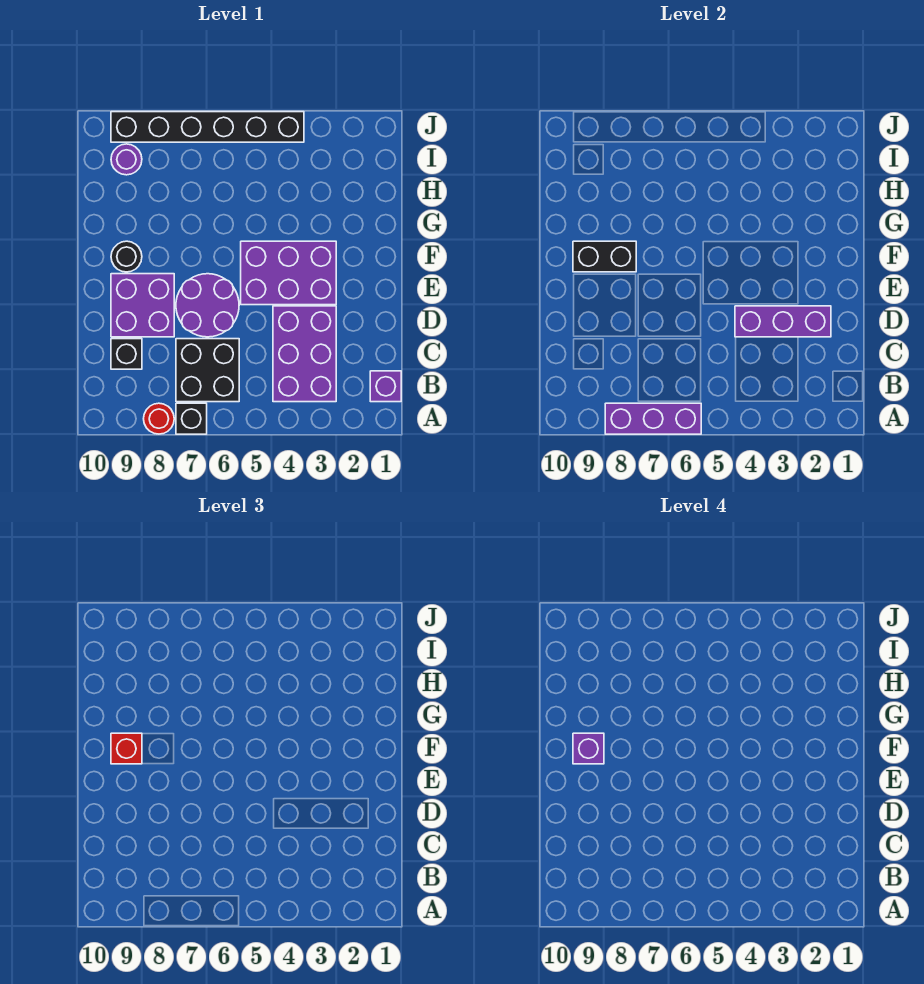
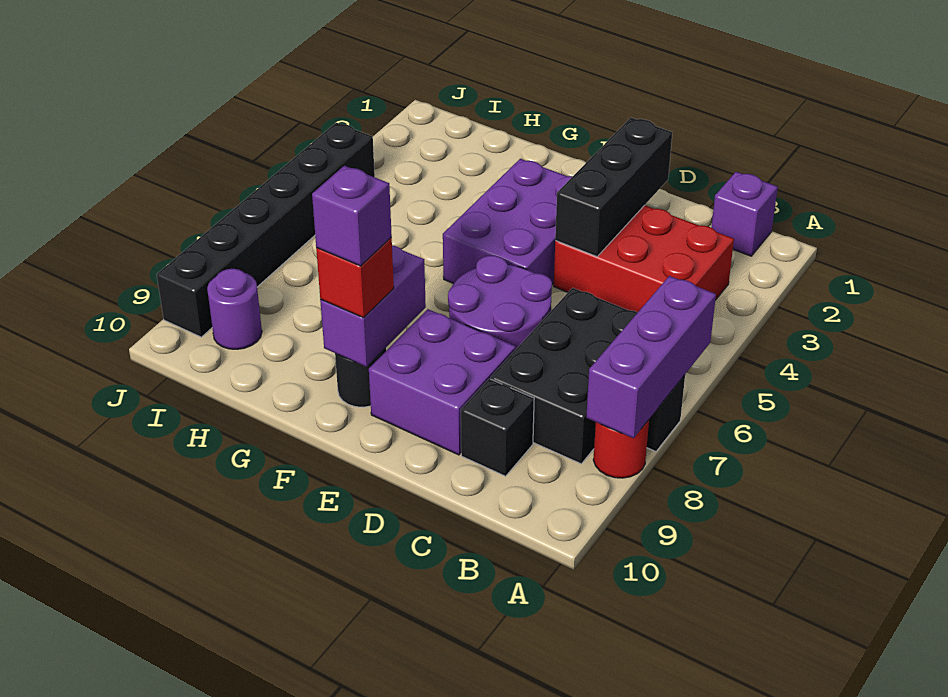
purple brick B3:D4 level 1 -> red brick B3:D4 level 1
black brick B6:C7 level 1 -> black brick B6:C8 level 1
purple brick D2:D4 level 2 -> black brick D2:D4 level 2
black brick F8:F9 level 2 -> purple brick F8:F9 level 2

